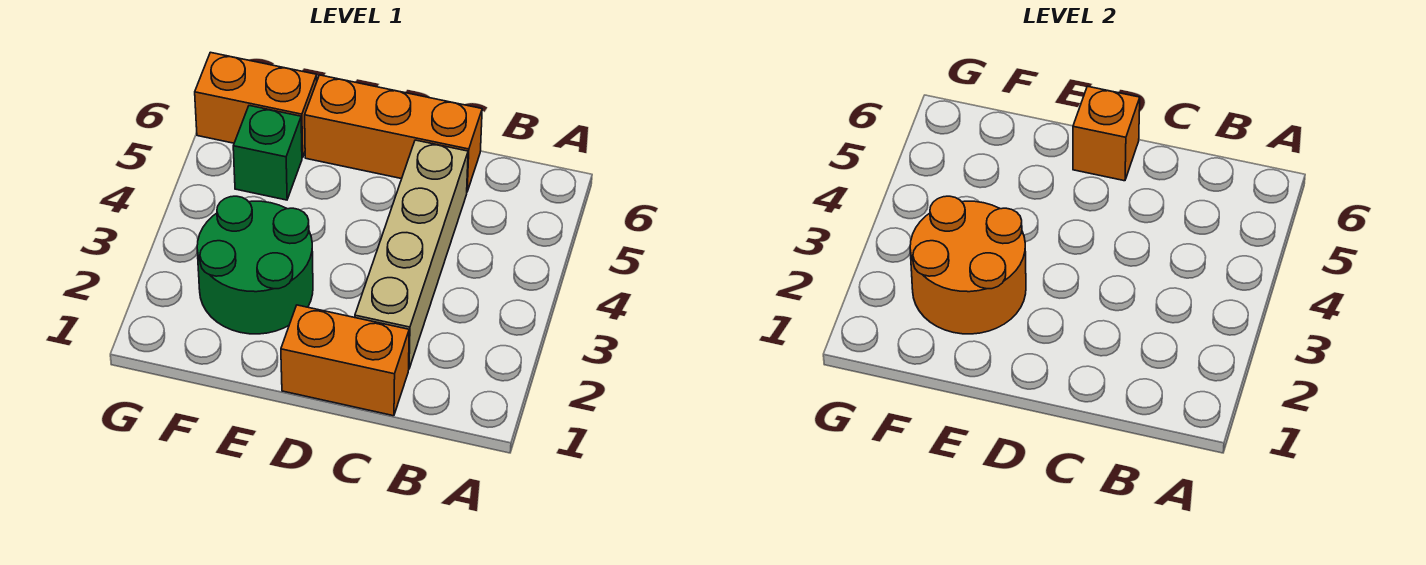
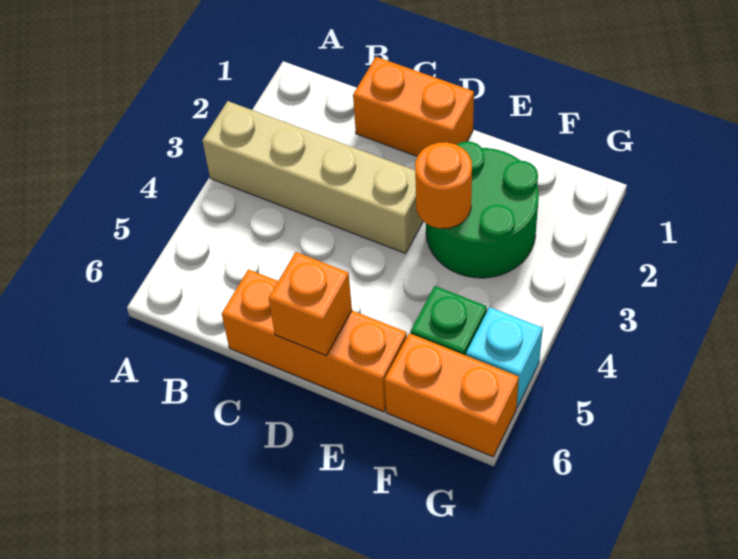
tan brick C2:C5 level 1 -> tan brick A3:D3 level 1
orange round brick E2:F3 level 2 -> orange round brick E3 level 2
none -> cyan brick G5 level 1

